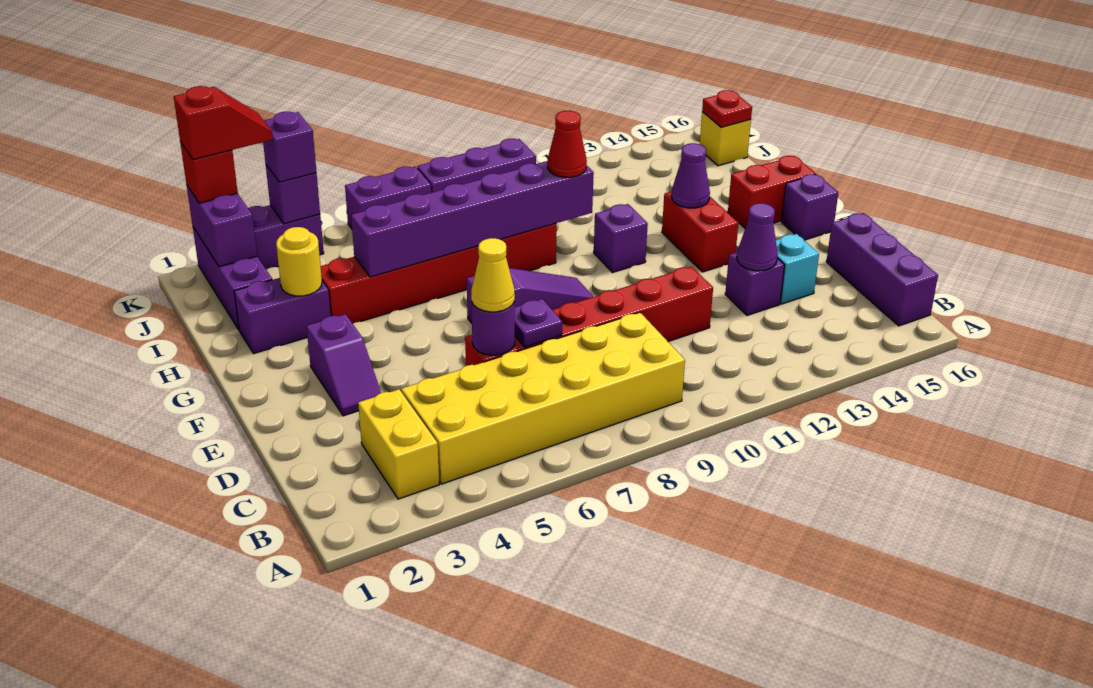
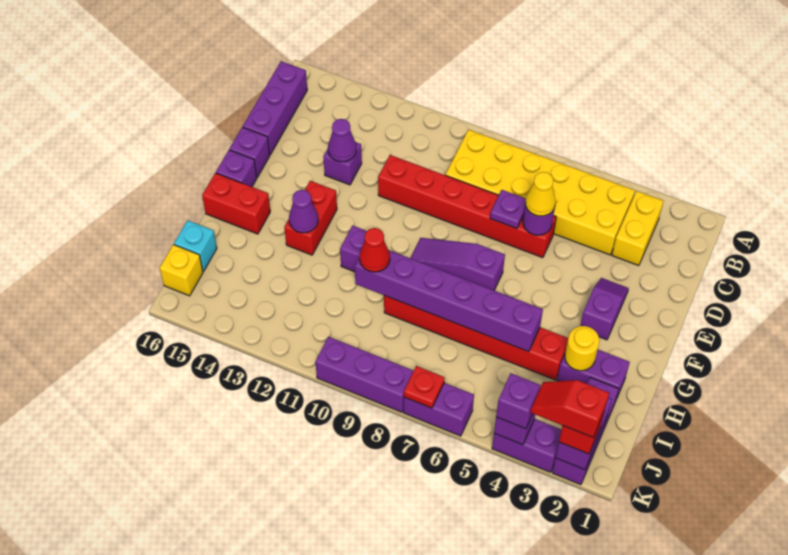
cyan brick D14 level 1 -> cyan brick I16 level 1
none -> purple brick E16 level 1
red plate J16 level 2 -> red plate K7 level 2

